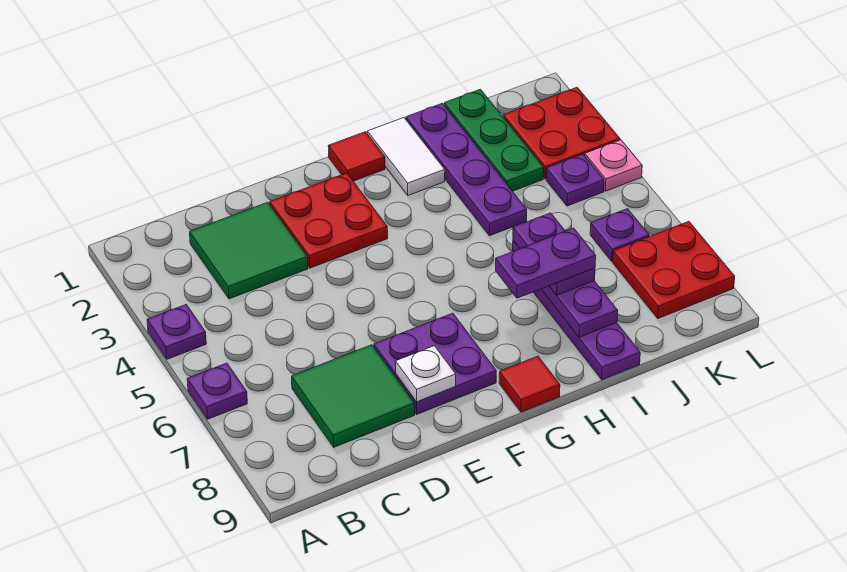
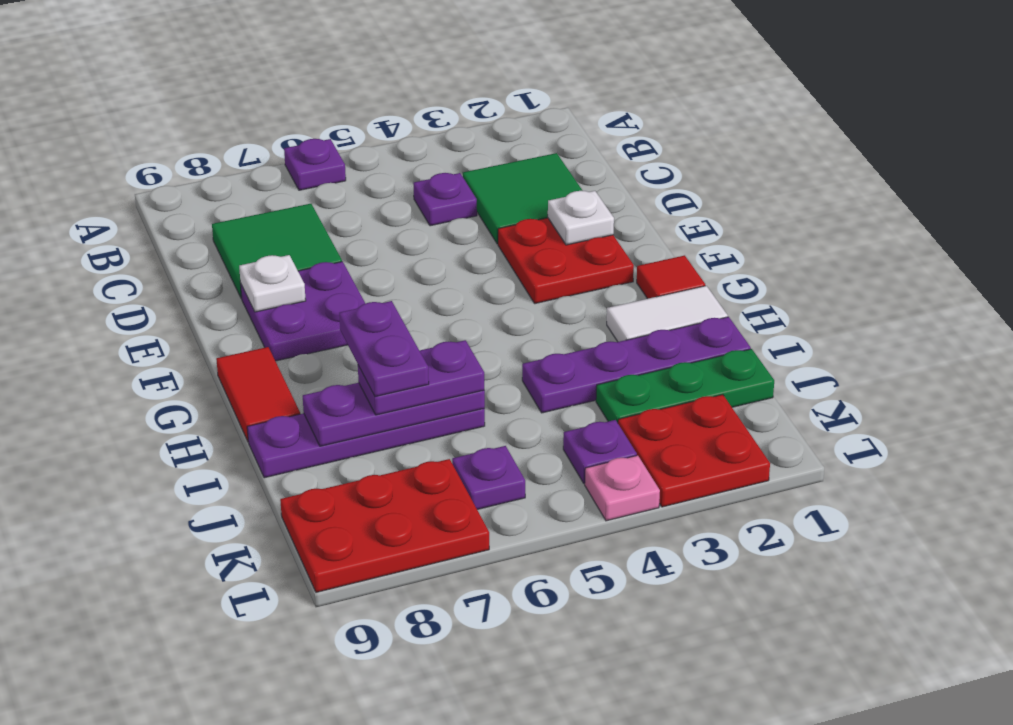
purple plate A4 level 1 -> purple plate C4 level 1
none -> white plate E2 level 2
red tile G9 level 1 -> red tile G9:H9 level 1
red plate K7:L8 level 1 -> red plate K7:L9 level 1

